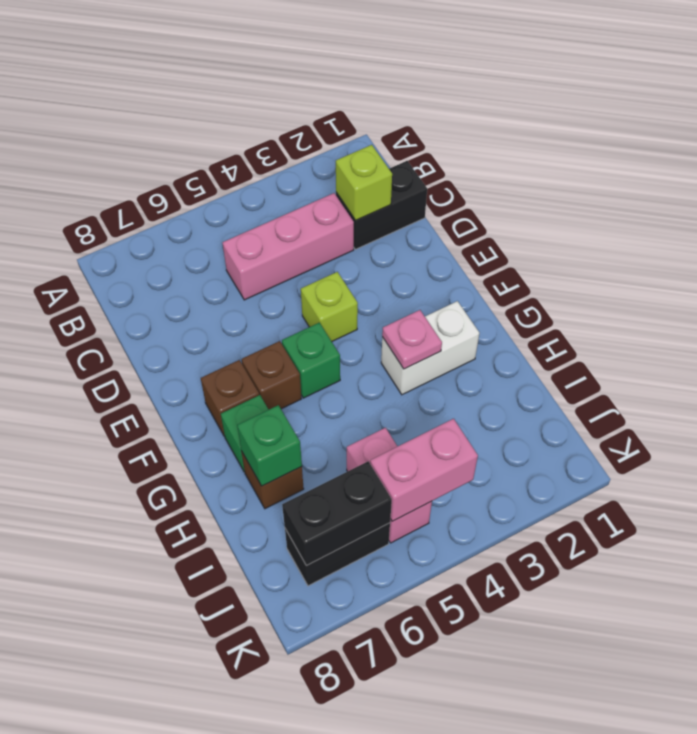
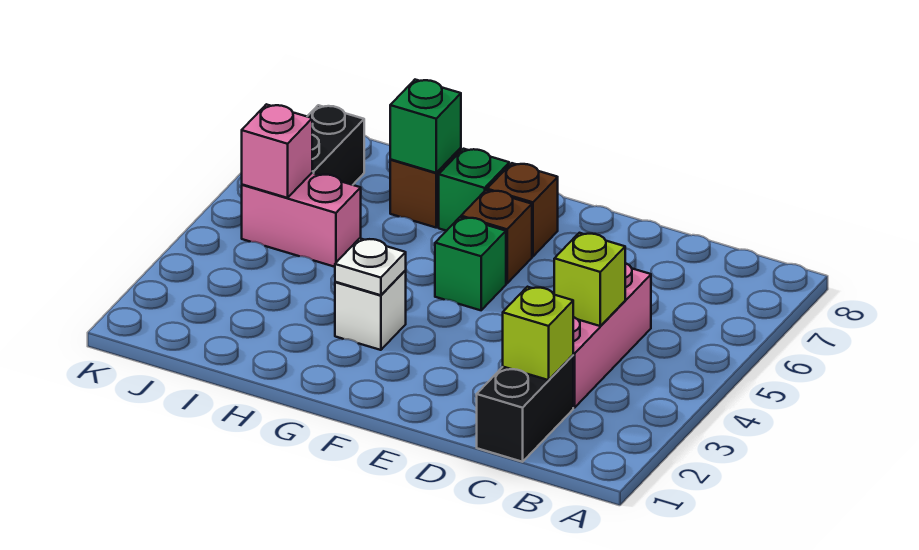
lime brick E4 level 1 -> lime brick C4 level 2
white brick G2:G3 level 1 -> white brick G3 level 1
pink plate G3 level 2 -> white plate G3 level 2
pink brick J4:J5 level 2 -> pink brick J5 level 2
black brick J6:J7 level 2 -> none

